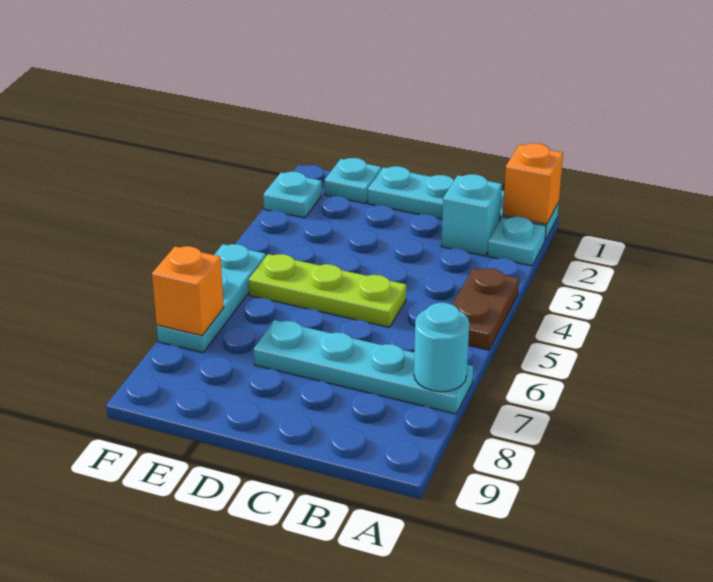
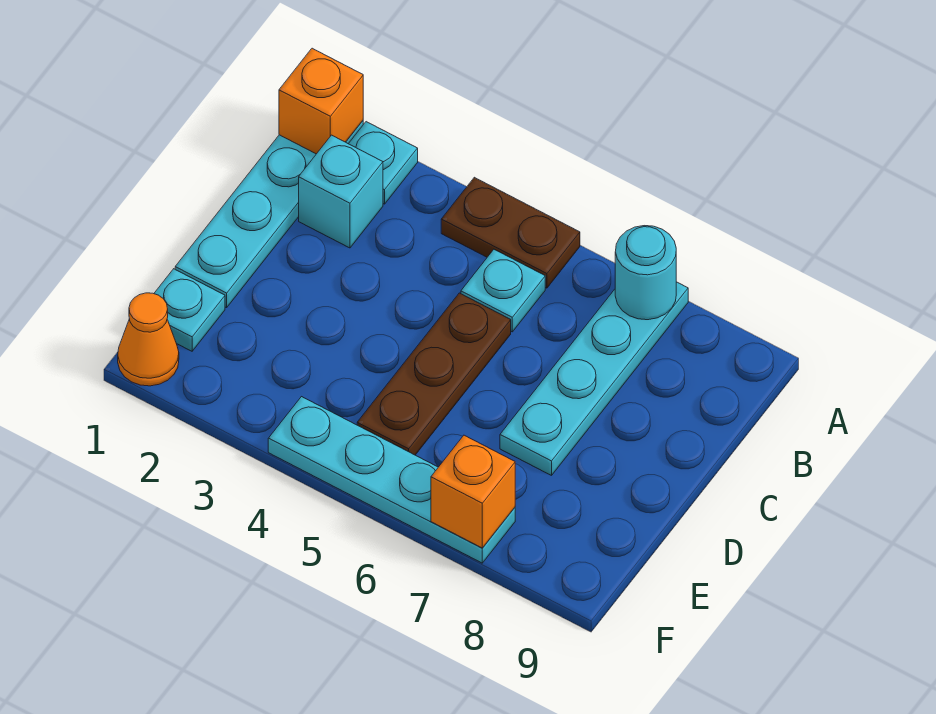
lime plate C5:E5 level 1 -> brown plate C5:E5 level 1
none -> orange cone F1 level 1
cyan plate F2 level 1 -> cyan plate B5 level 1
cyan plate F5:F7 level 1 -> cyan plate F4:F7 level 1

